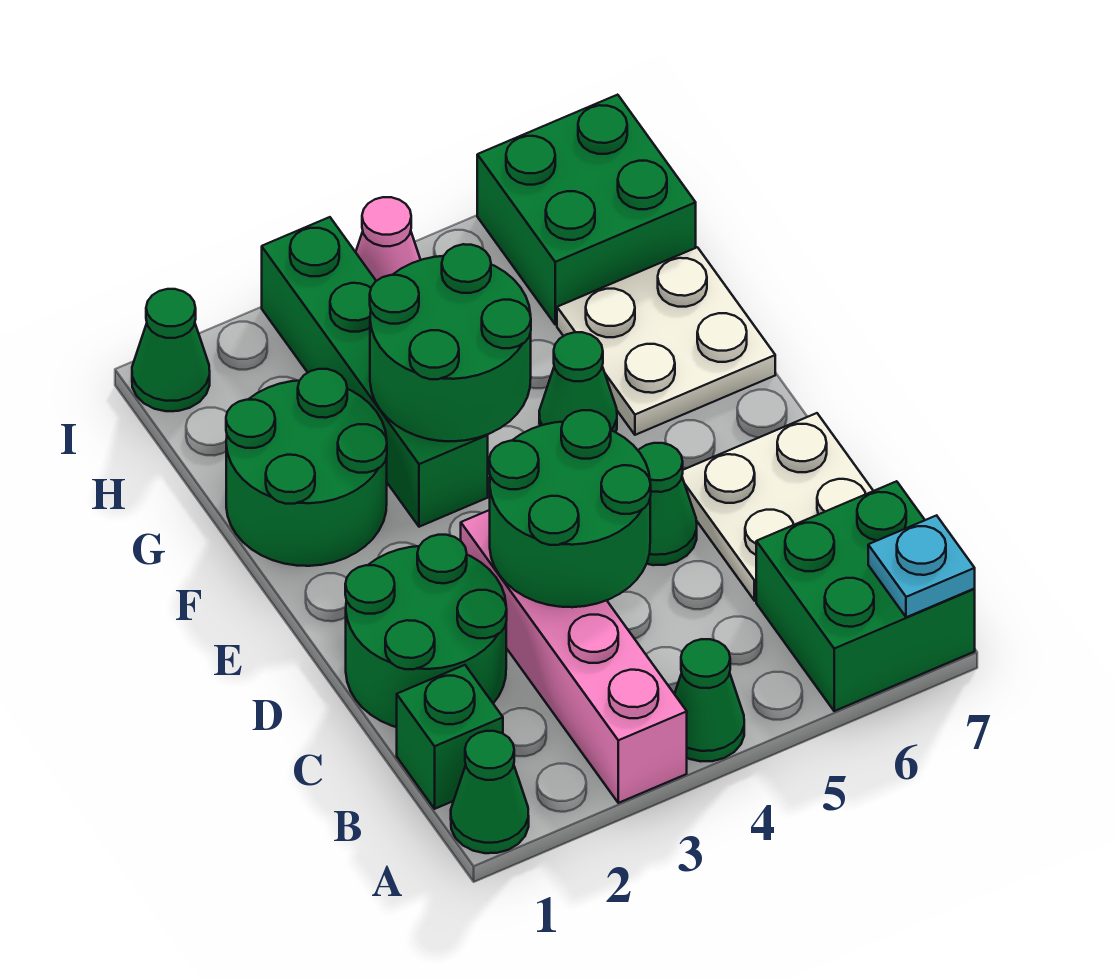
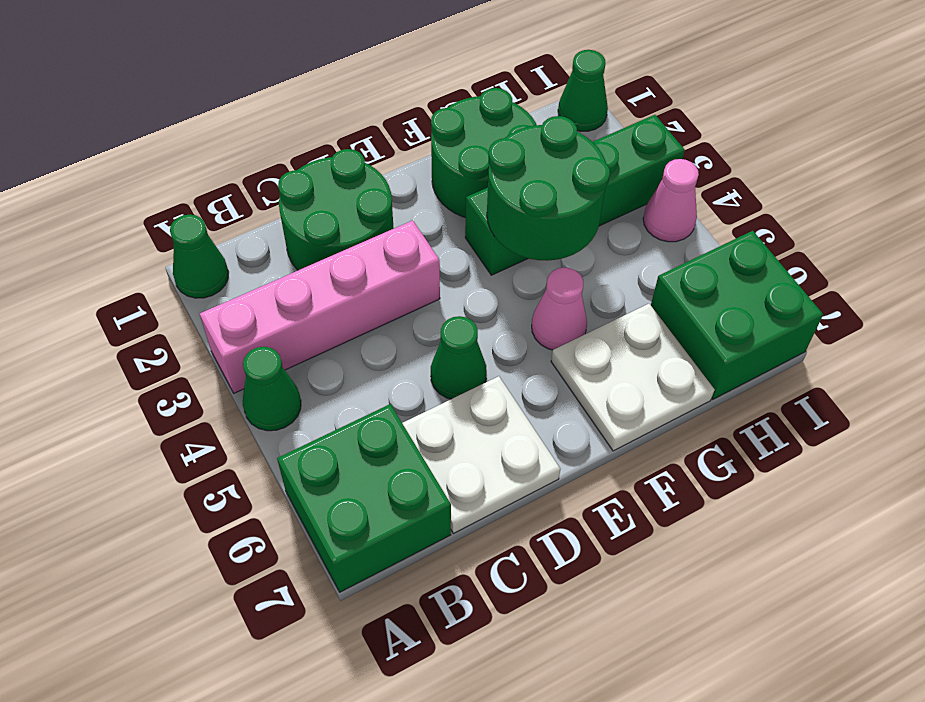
cyan plate A7 level 2 -> none
green brick B1 level 1 -> none
green round brick C3:D4 level 2 -> none
green cone F5 level 1 -> pink cone F5 level 1

